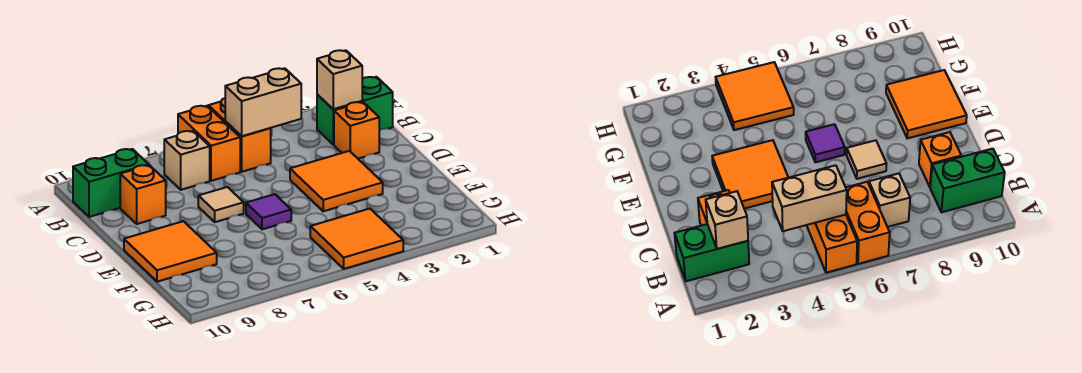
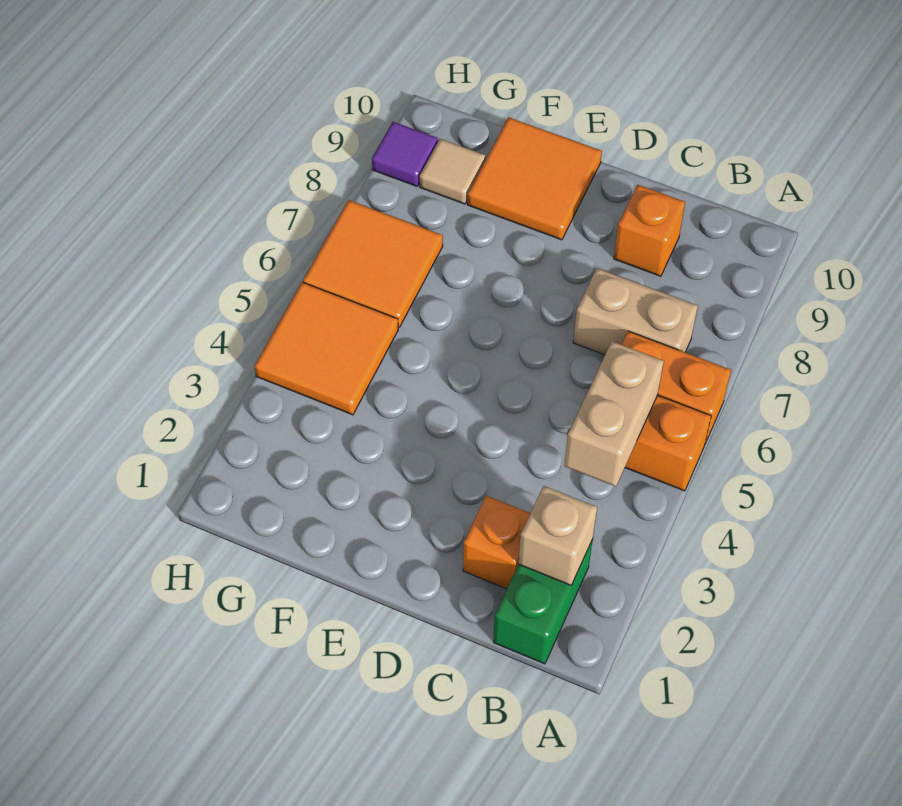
tan brick B7 level 1 -> tan brick B7:C7 level 1
green brick B9:B10 level 1 -> none
orange tile D3:E4 level 1 -> orange tile G6:H7 level 1
tan tile D7 level 1 -> tan tile G9 level 1
purple tile E6 level 1 -> purple tile H9 level 1

